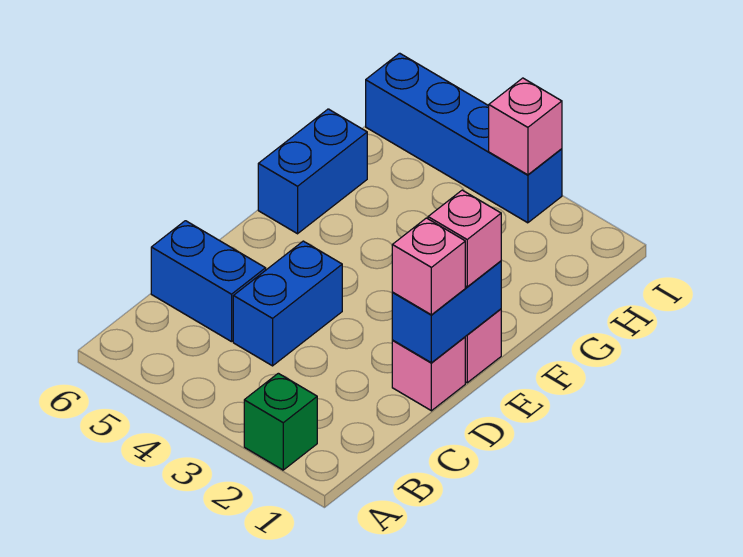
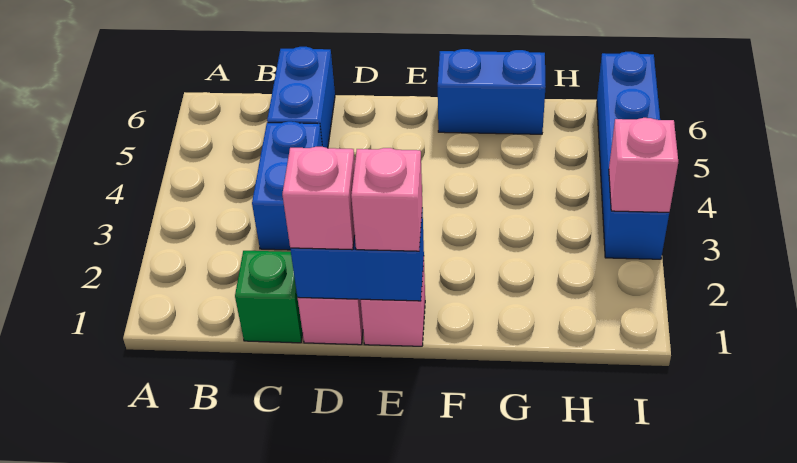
green brick A2 level 1 -> green brick C1 level 1
blue brick C4:D4 level 1 -> blue brick C3:C4 level 1

